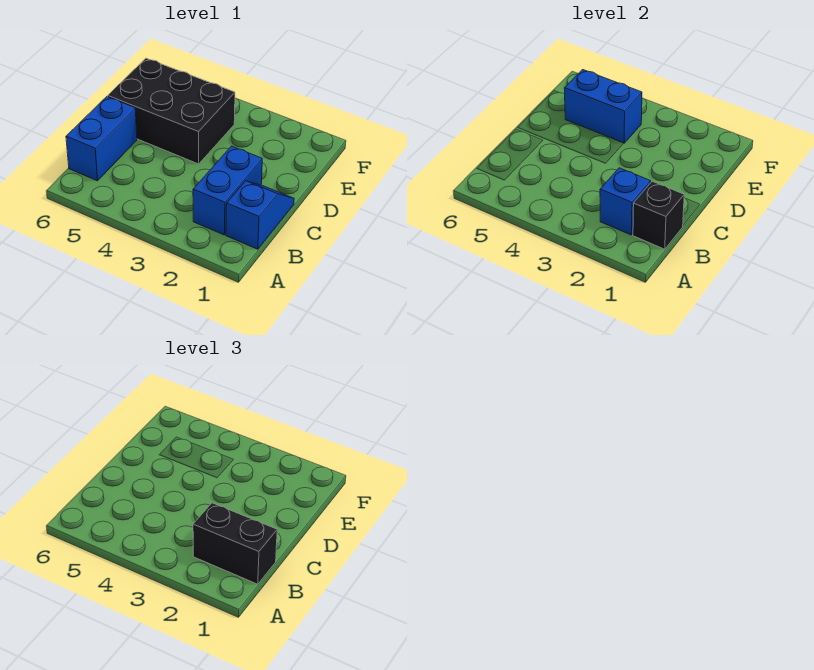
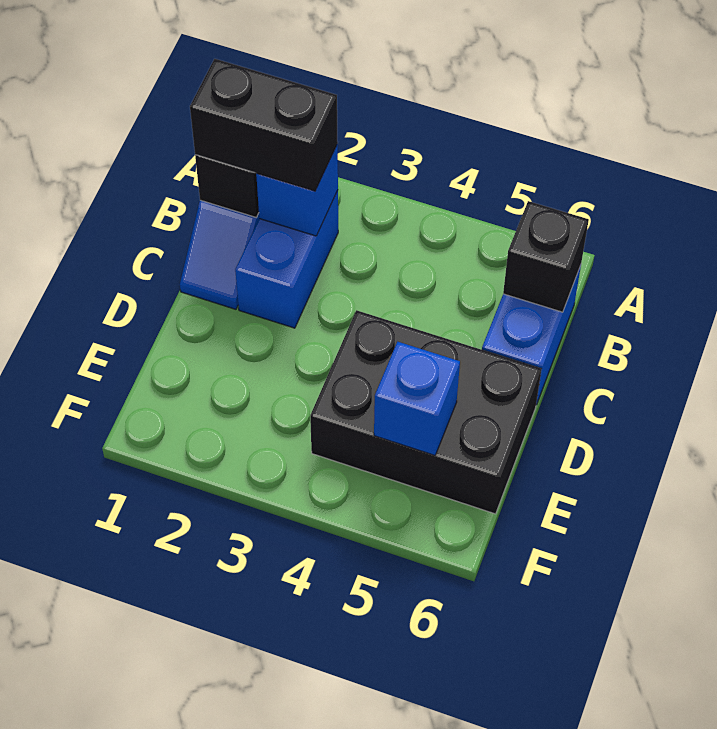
none -> black brick B6 level 2
blue brick E4:E5 level 2 -> blue brick E5 level 2

